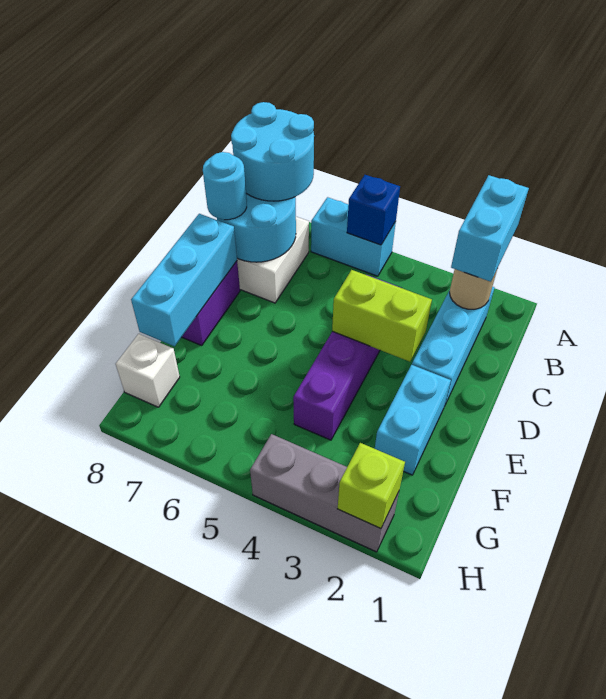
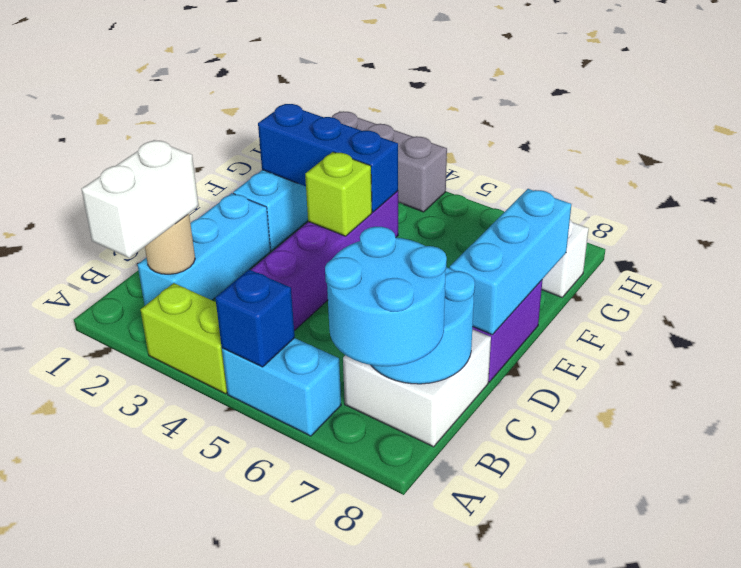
cyan brick A2:B2 level 3 -> white brick A2:B2 level 3
cyan round brick C8 level 3 -> none
lime brick D3:D4 level 2 -> lime brick A3:A4 level 1
none -> blue brick F2:F4 level 2
lime brick H2 level 2 -> lime brick E4 level 2

